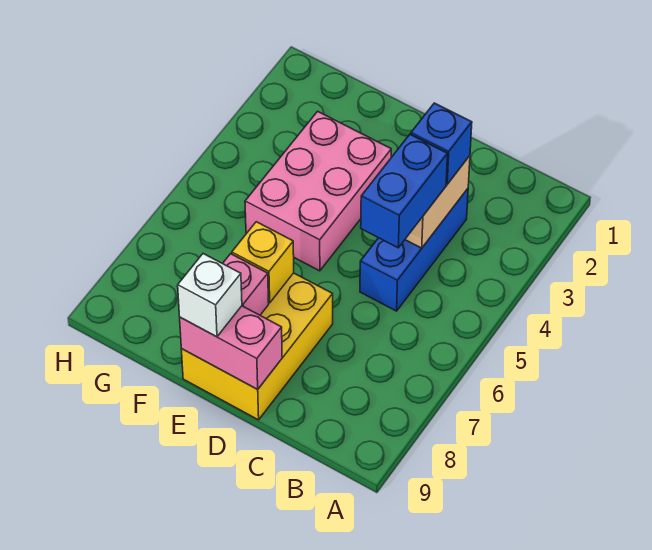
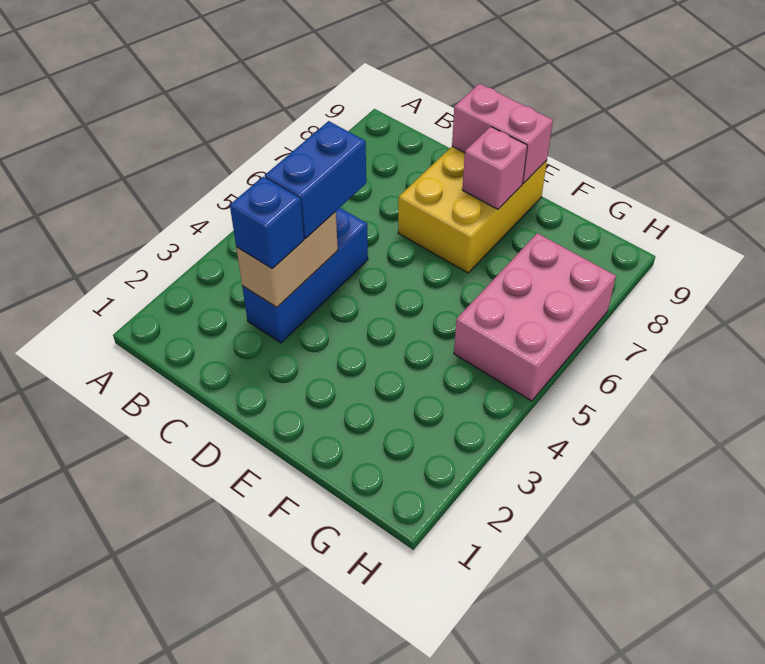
pink brick E3:F5 level 1 -> pink brick G5:H7 level 1
yellow brick E7 level 2 -> none
white brick E9 level 3 -> none

